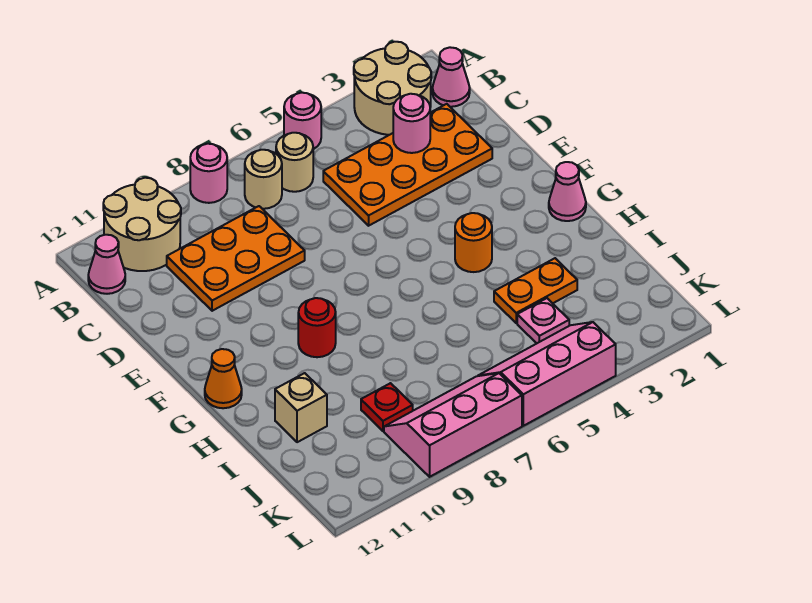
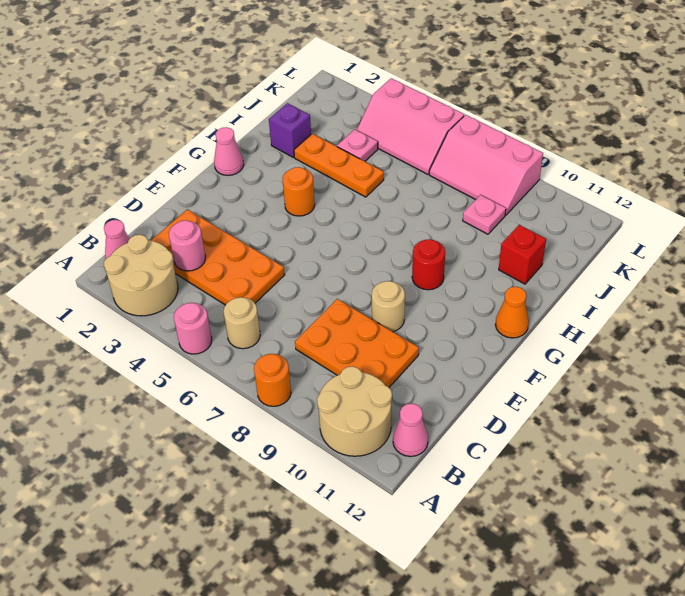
pink round brick A8 level 1 -> orange round brick A8 level 1
tan round brick B7 level 1 -> tan round brick E9 level 1
none -> purple brick I2 level 1
orange plate I3:I4 level 1 -> orange plate I3:I5 level 1
tan brick I11 level 1 -> red brick I11 level 1
red plate J9 level 1 -> pink plate J9 level 1

